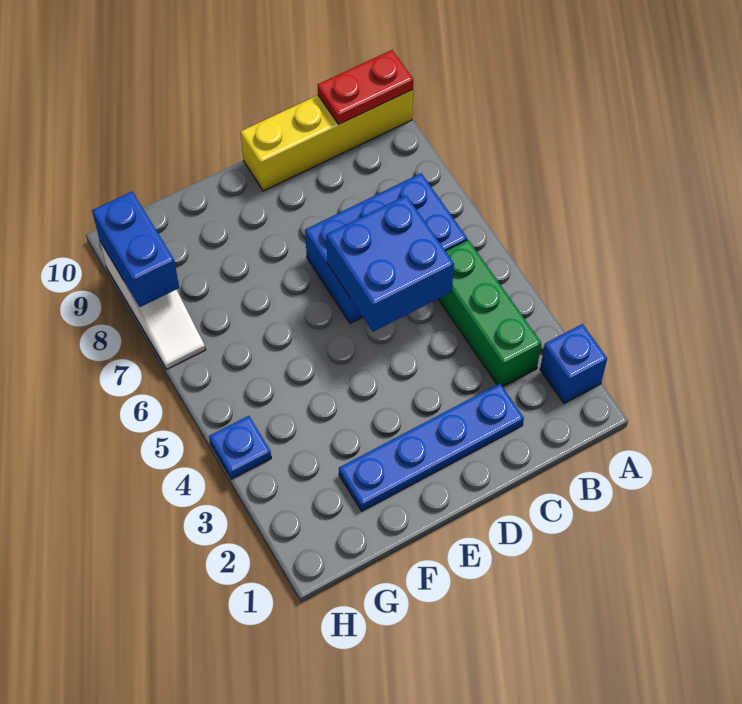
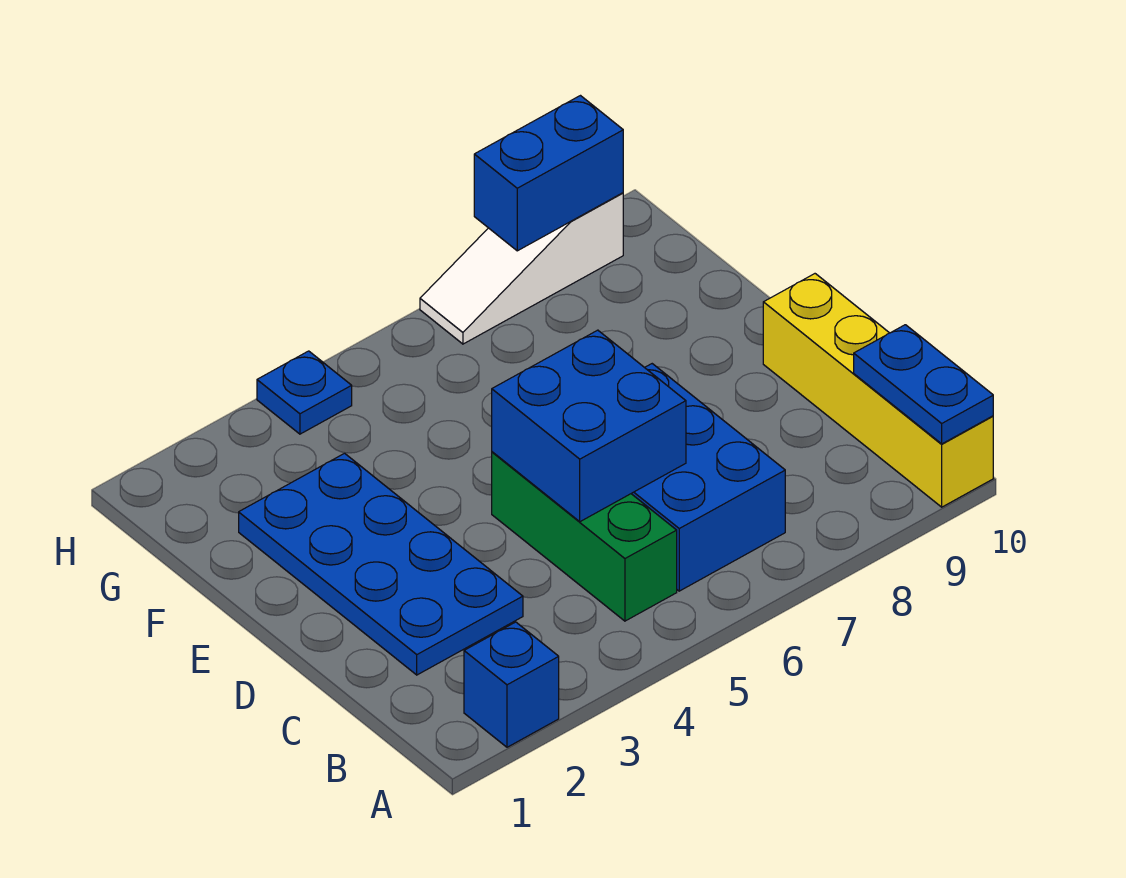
red plate A10:B10 level 2 -> blue plate A10:B10 level 2
green brick B3:B5 level 1 -> green brick B5:D5 level 1
blue plate C2:F2 level 1 -> blue plate C2:F3 level 1

